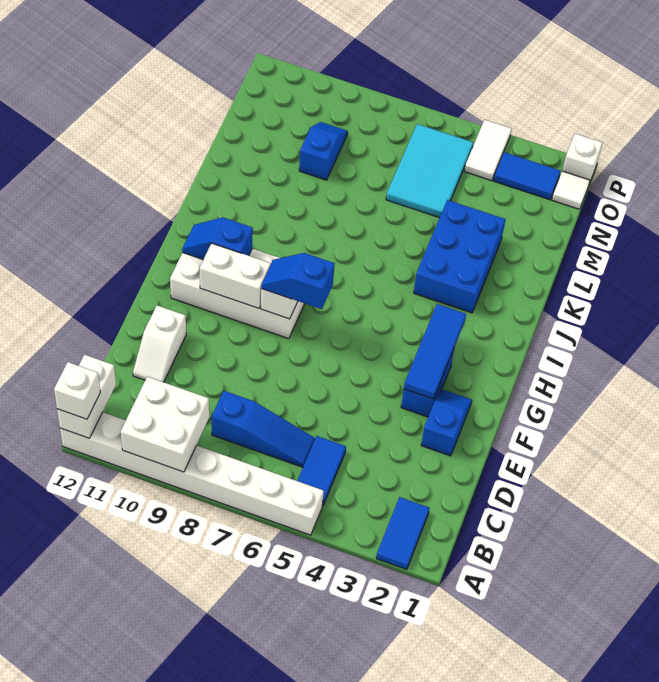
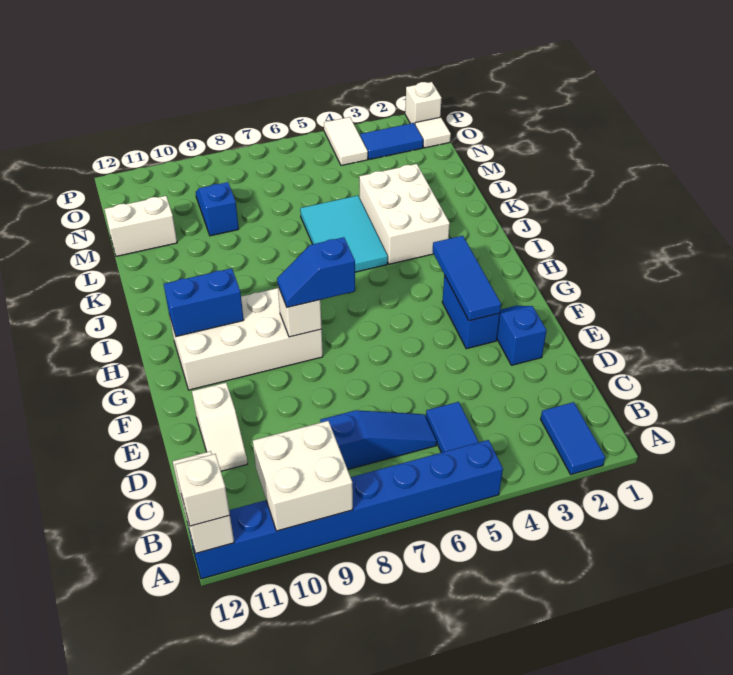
white brick A5:A12 level 1 -> blue brick A5:A12 level 1
white brick G9:G10 level 2 -> white brick M11:M12 level 1
blue slope H10:H11 level 2 top 10 -> blue brick H10:H11 level 2
blue brick J3:L4 level 1 -> white brick J3:L4 level 1
cyan tile M5:O6 level 1 -> cyan tile J5:L6 level 1

